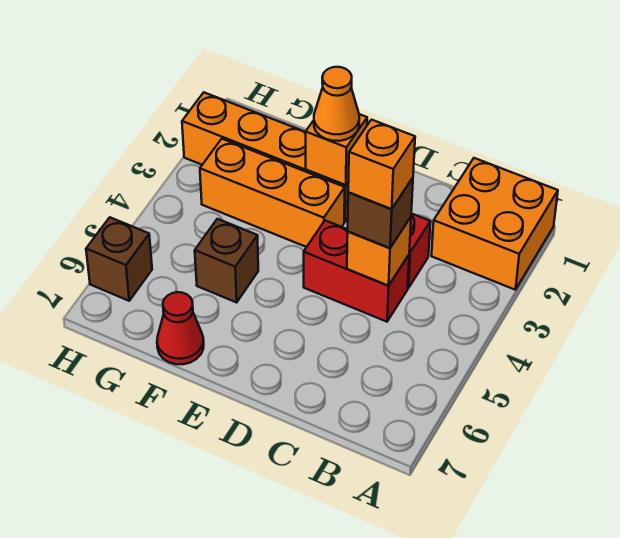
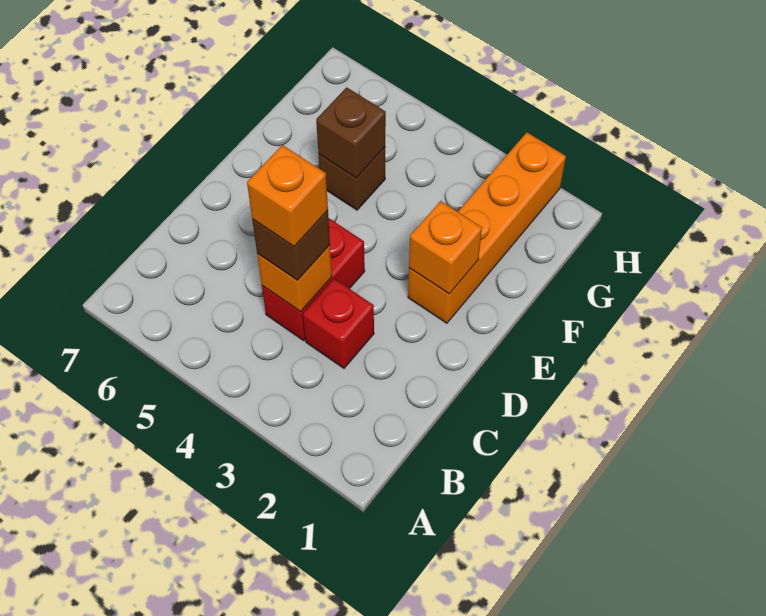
orange brick A1:B2 level 1 -> none
orange cone E2 level 3 -> none
orange brick E3:G3 level 1 -> none
red cone F7 level 1 -> none
brown brick H6 level 1 -> brown brick F5 level 2

